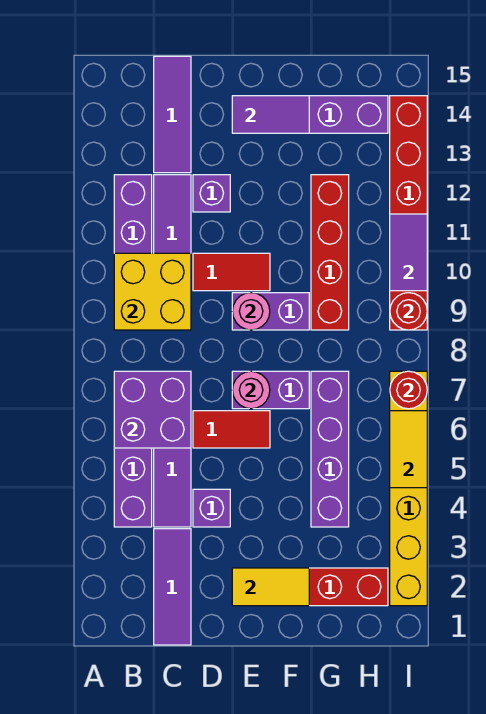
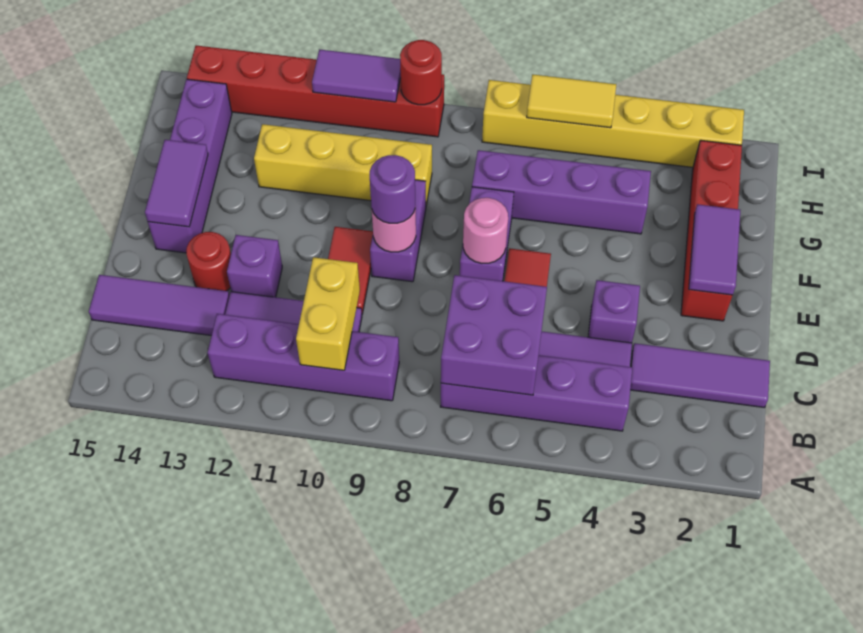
yellow brick B9:C10 level 2 -> yellow brick B10:C10 level 2
yellow tile E2:F2 level 2 -> purple tile E2:F2 level 2
none -> purple round brick E9 level 3
red brick G9:G12 level 1 -> yellow brick G9:G12 level 1
red round brick I7 level 2 -> red round brick D13 level 1

